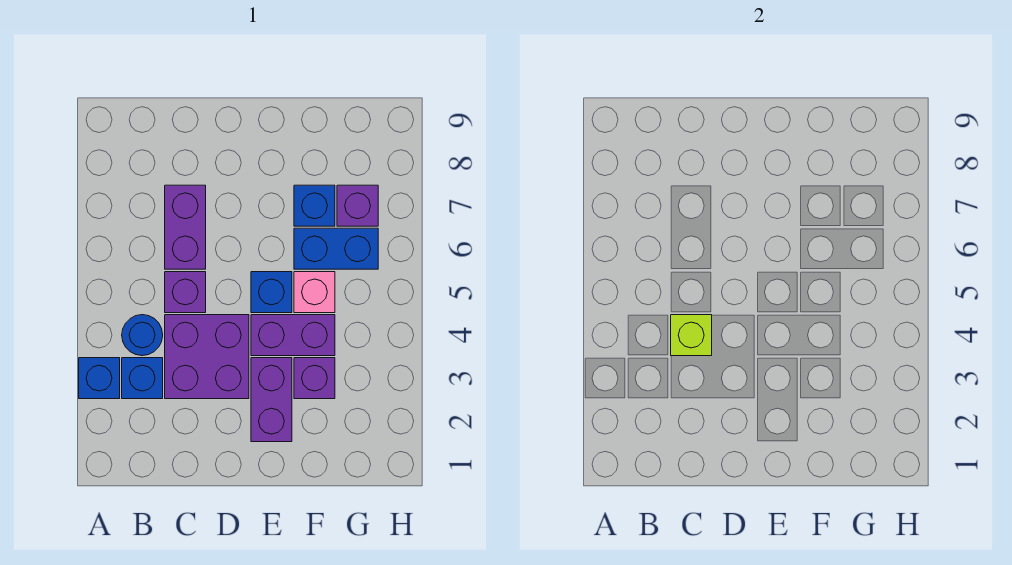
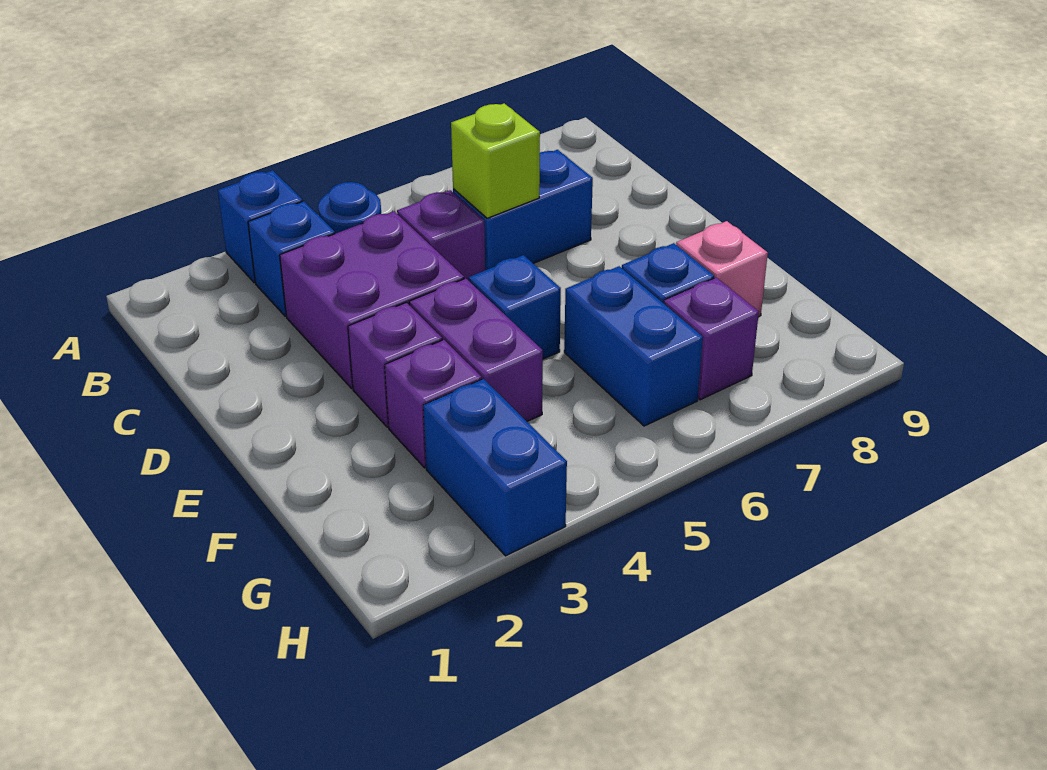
lime brick C4 level 2 -> lime brick C6 level 2
purple brick C6:C7 level 1 -> blue brick C6:C7 level 1
purple brick E2:E3 level 1 -> purple brick E3 level 1
pink brick F5 level 1 -> pink brick F8 level 1
none -> blue brick G3:H3 level 1

